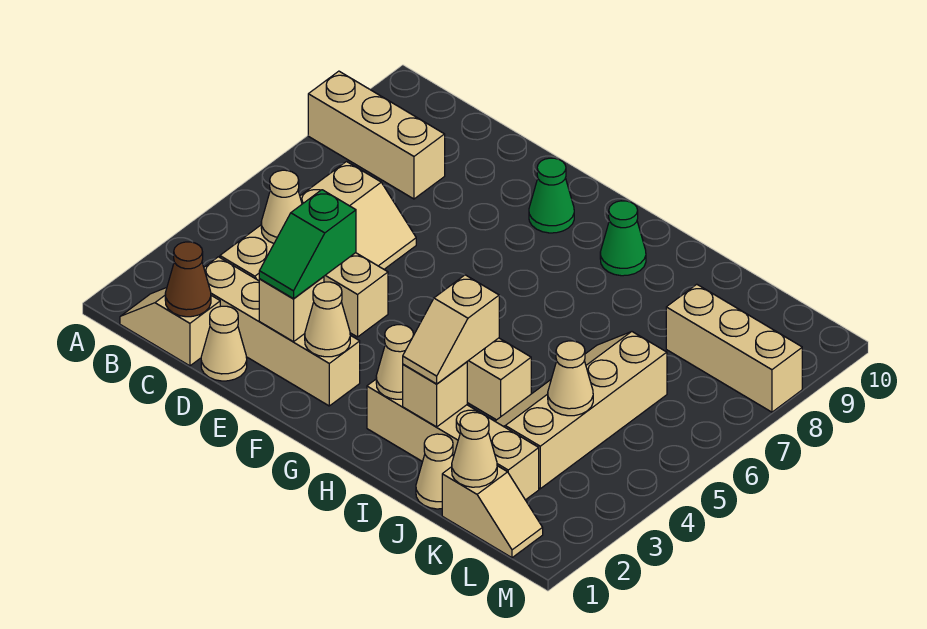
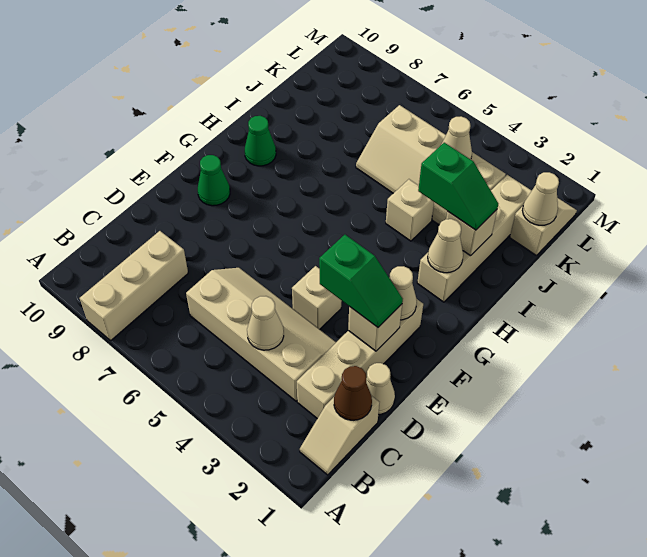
tan slope I2:I3 level 3 top 3 -> green slope I2:I3 level 3 top 3
tan cone J1 level 1 -> none
tan brick K8:M8 level 1 -> none

